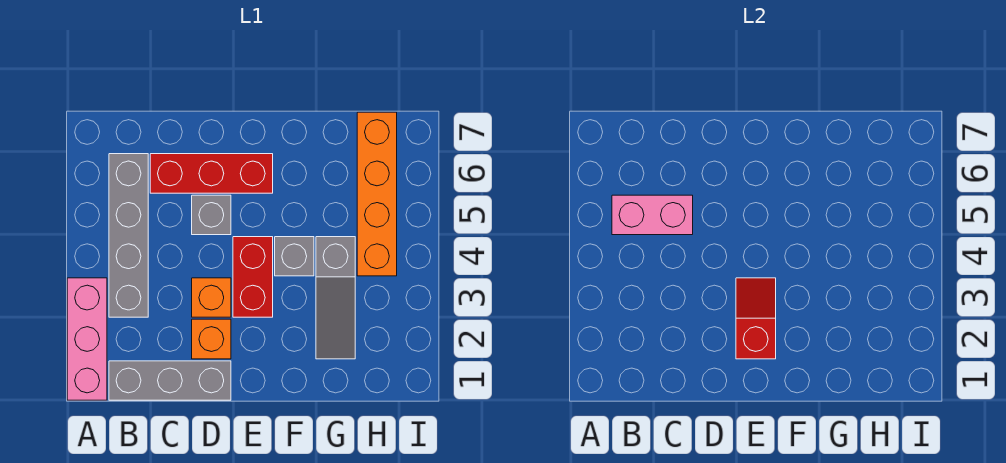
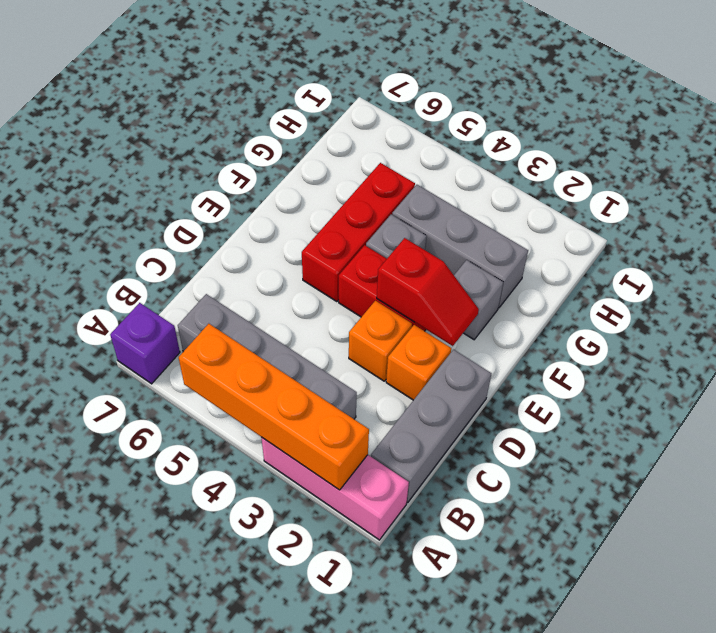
none -> purple brick A7 level 1
pink brick B5:C5 level 2 -> none
red brick C6:E6 level 1 -> red brick E5:G5 level 1
grey brick D5 level 1 -> grey brick F2 level 1
red slope E2:E3 level 2 top 2 -> red slope E2:E3 level 2 top 3
grey slope G2:G4 level 1 top 4 -> grey brick G2:G4 level 1
orange brick H4:H7 level 1 -> orange brick A2:A5 level 2

